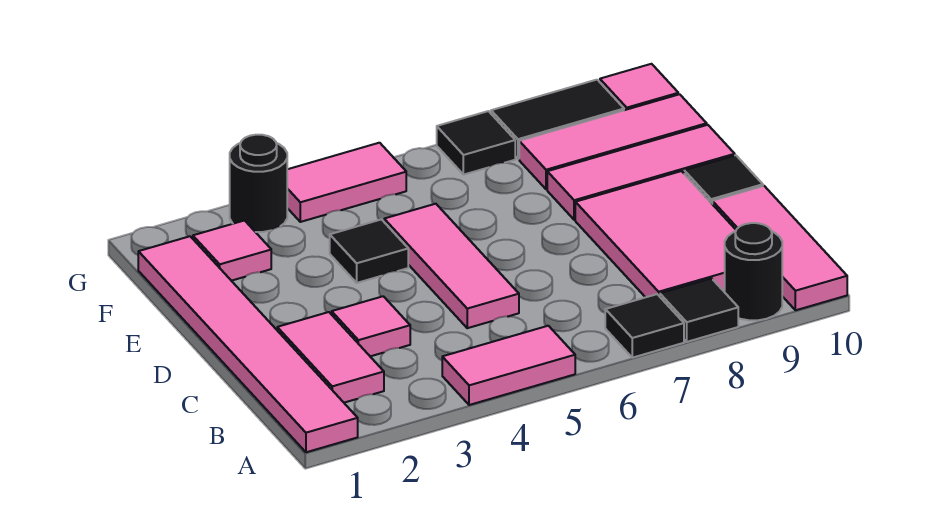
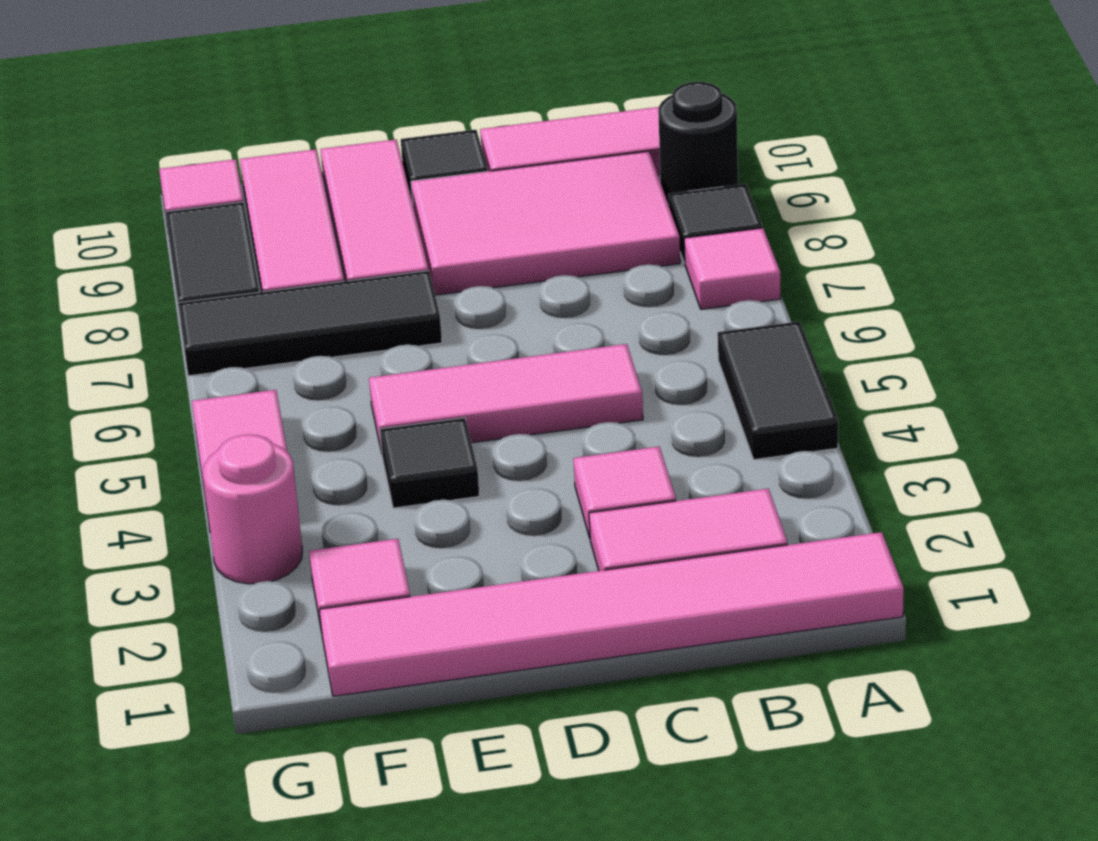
pink tile A4:A5 level 1 -> black tile A4:A5 level 1
black tile A7 level 1 -> pink tile A7 level 1
black round brick G3 level 1 -> pink round brick G3 level 1
black tile G7 level 1 -> black tile E7:G7 level 1

